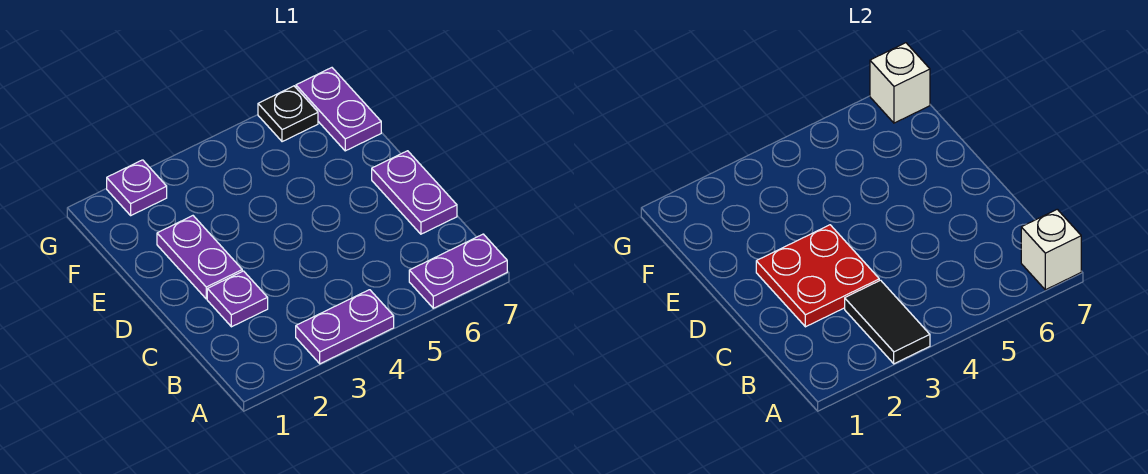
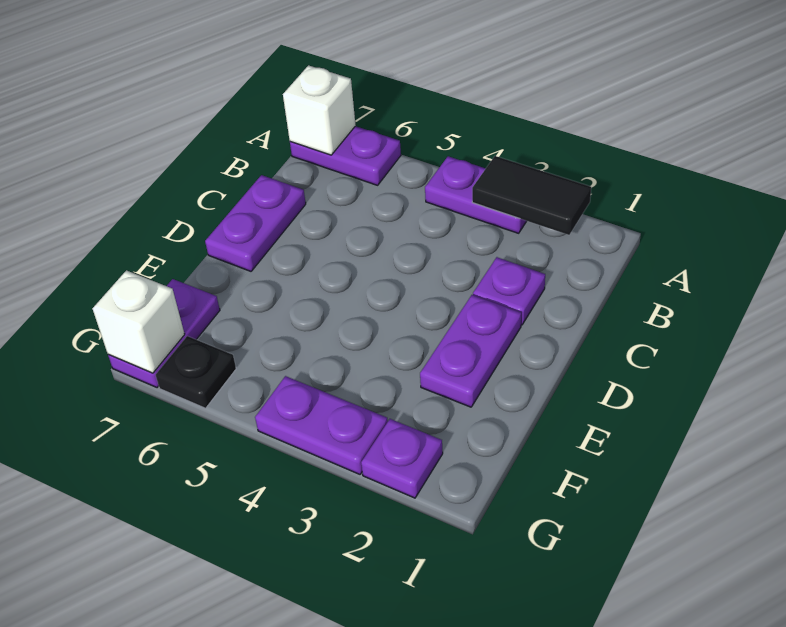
black tile A3:B3 level 2 -> black tile A2:A3 level 2
red plate C2:D3 level 2 -> none
none -> purple plate G3:G4 level 1

